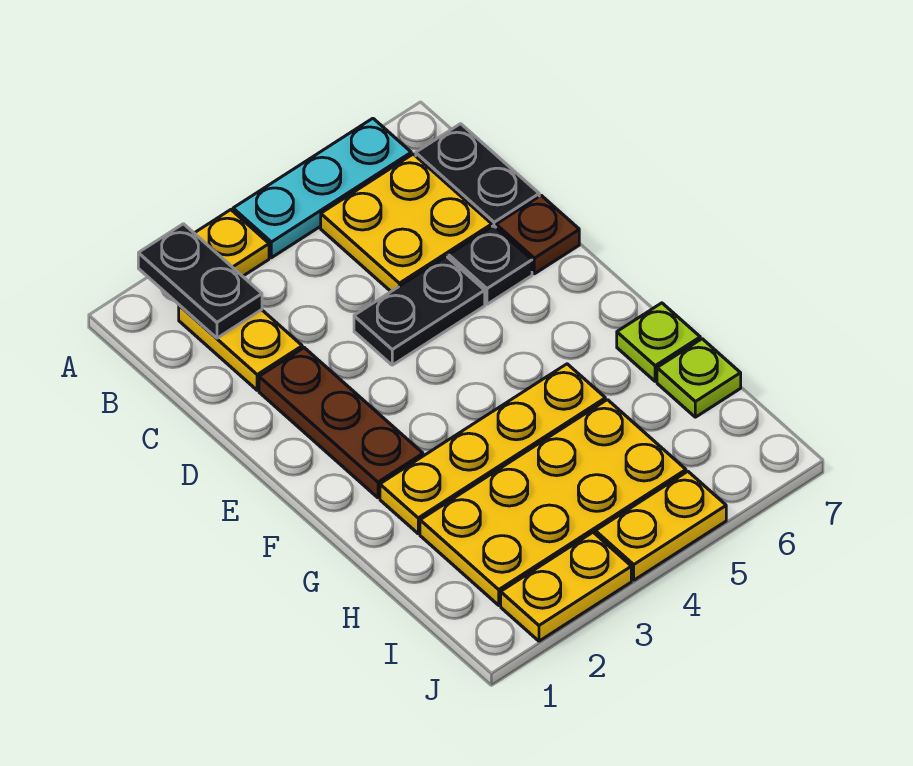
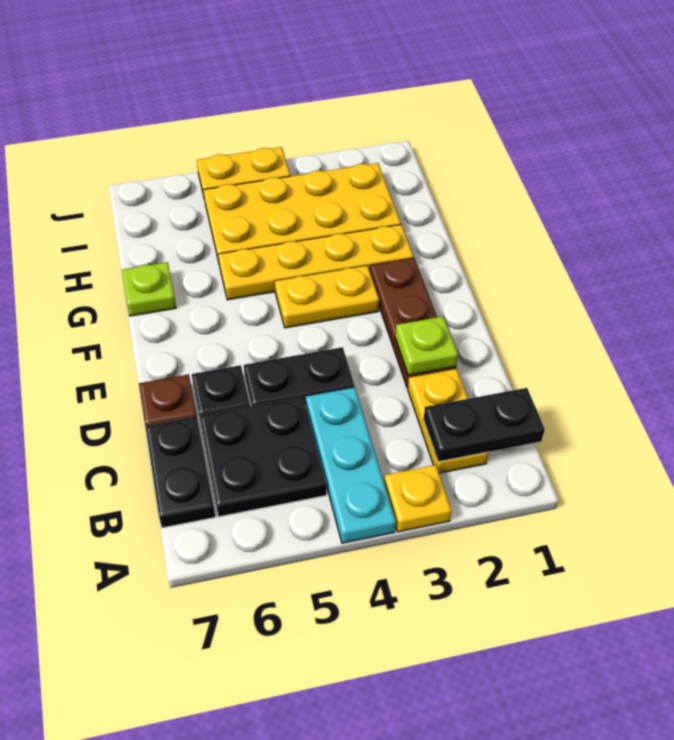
black plate A2:B2 level 2 -> black plate B1:B2 level 2
cyan plate A4:A6 level 1 -> cyan plate A4:C4 level 1
yellow plate B5:C6 level 1 -> black plate B5:C6 level 1
lime plate H7 level 1 -> lime plate D2 level 2
yellow plate J2:J3 level 1 -> yellow plate F3:F4 level 1

